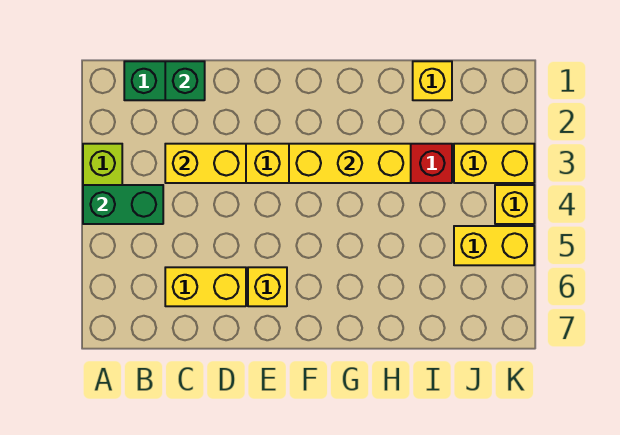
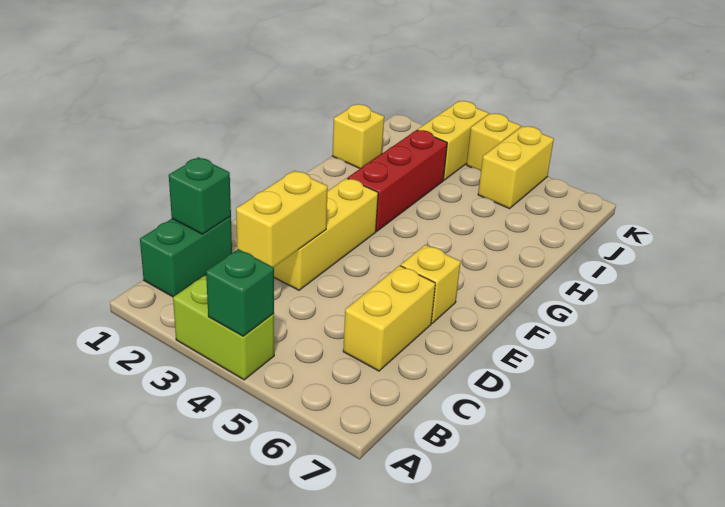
green brick A4:B4 level 2 -> green brick A4 level 2
yellow brick F3:H3 level 2 -> none

